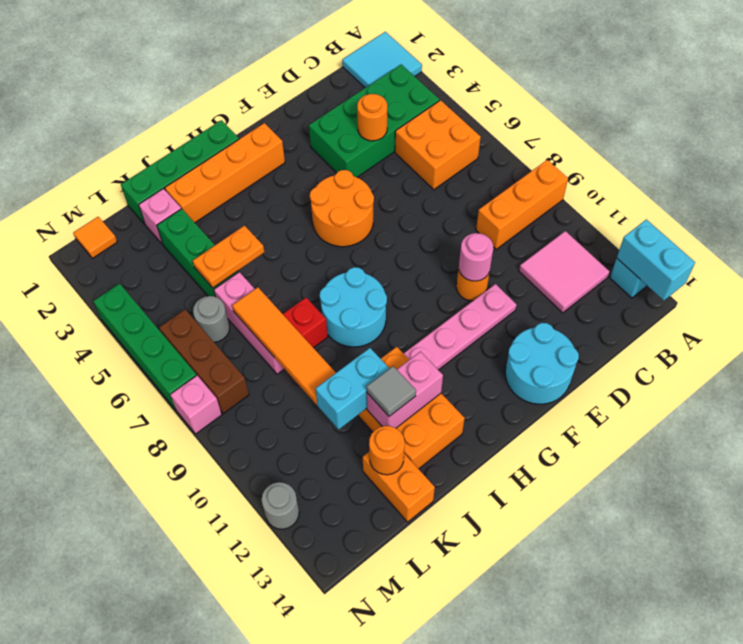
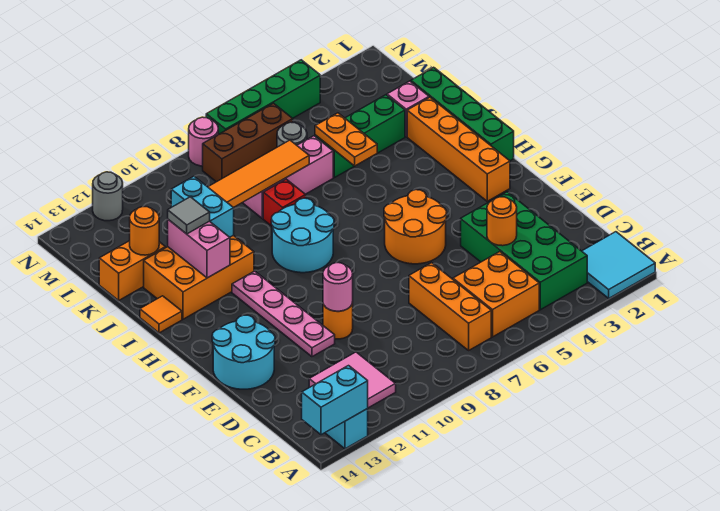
orange brick A9:C9 level 1 -> orange brick B7:D7 level 1
orange tile M1 level 1 -> orange tile I14 level 1
pink brick N8 level 1 -> pink round brick N8 level 1

